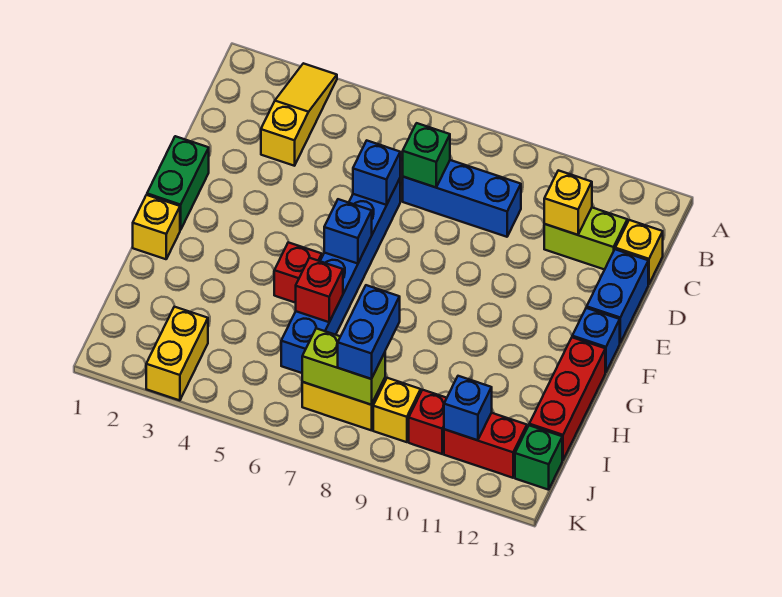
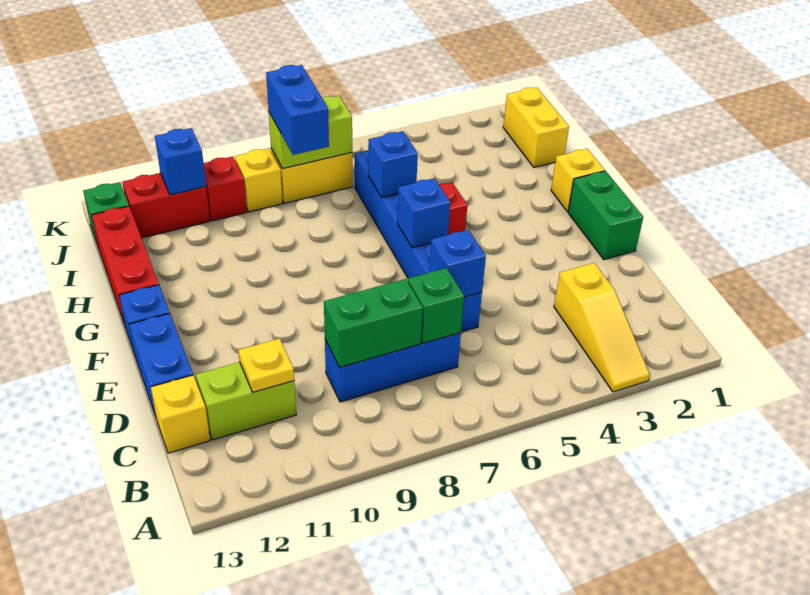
none -> green brick C8:C9 level 2
yellow brick C11 level 2 -> yellow plate C11 level 2
red brick H6 level 2 -> blue brick H6 level 2
yellow brick J3:K3 level 1 -> yellow brick I1:J1 level 1

